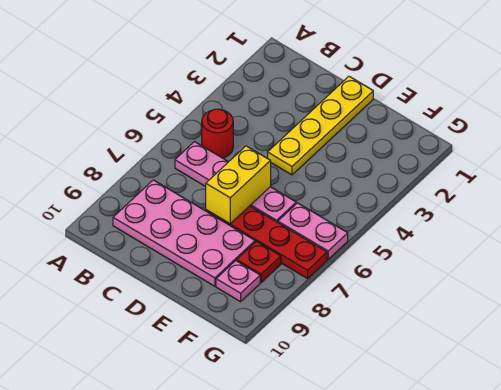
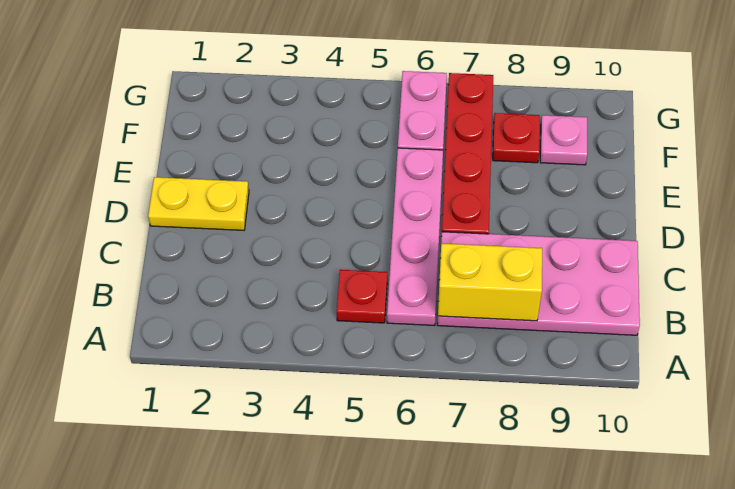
red round brick B5 level 1 -> red plate B5 level 1
pink plate B8:E9 level 1 -> pink plate B7:C10 level 1
yellow plate D1:D4 level 1 -> yellow plate D1:D2 level 1
yellow brick D6:D7 level 2 -> yellow brick B7:B8 level 2

